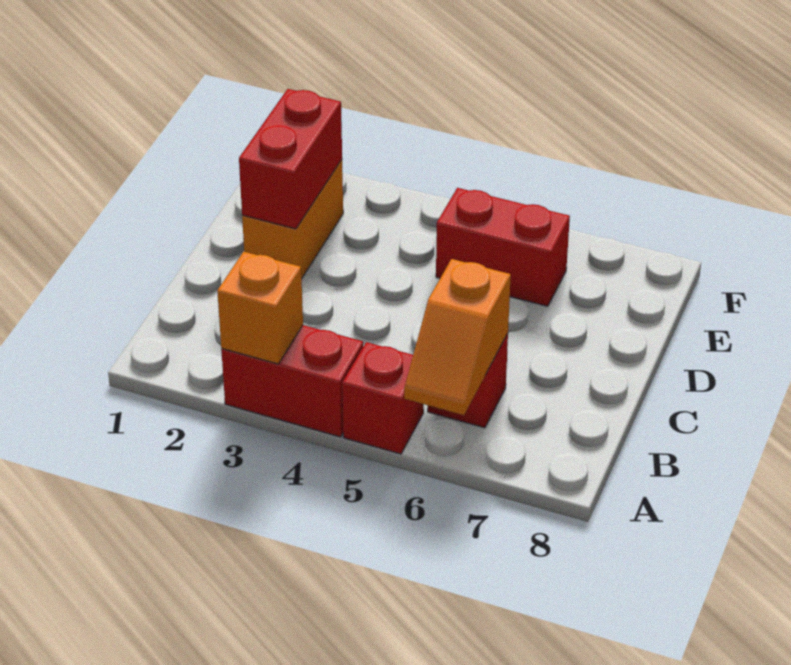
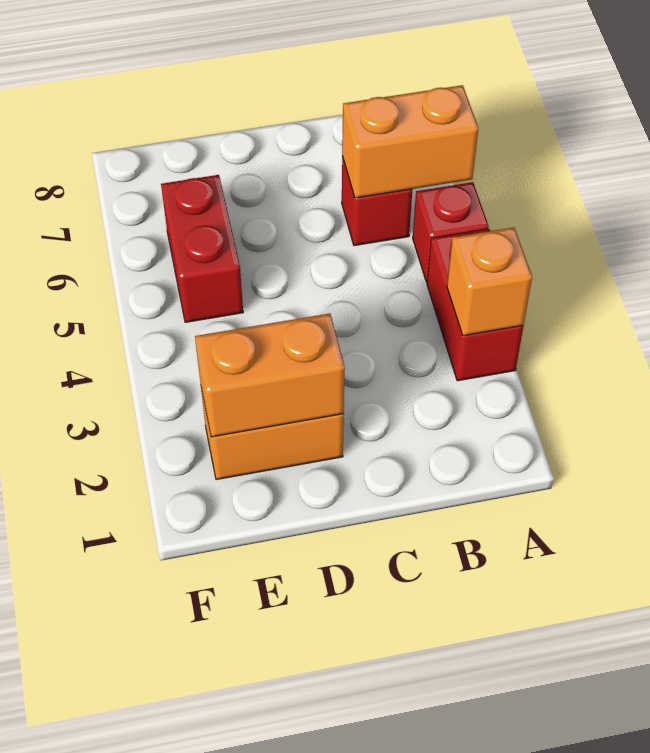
orange slope A6:B6 level 2 top B -> orange brick A6:B6 level 2
red brick D2:E2 level 2 -> orange brick D2:E2 level 2

